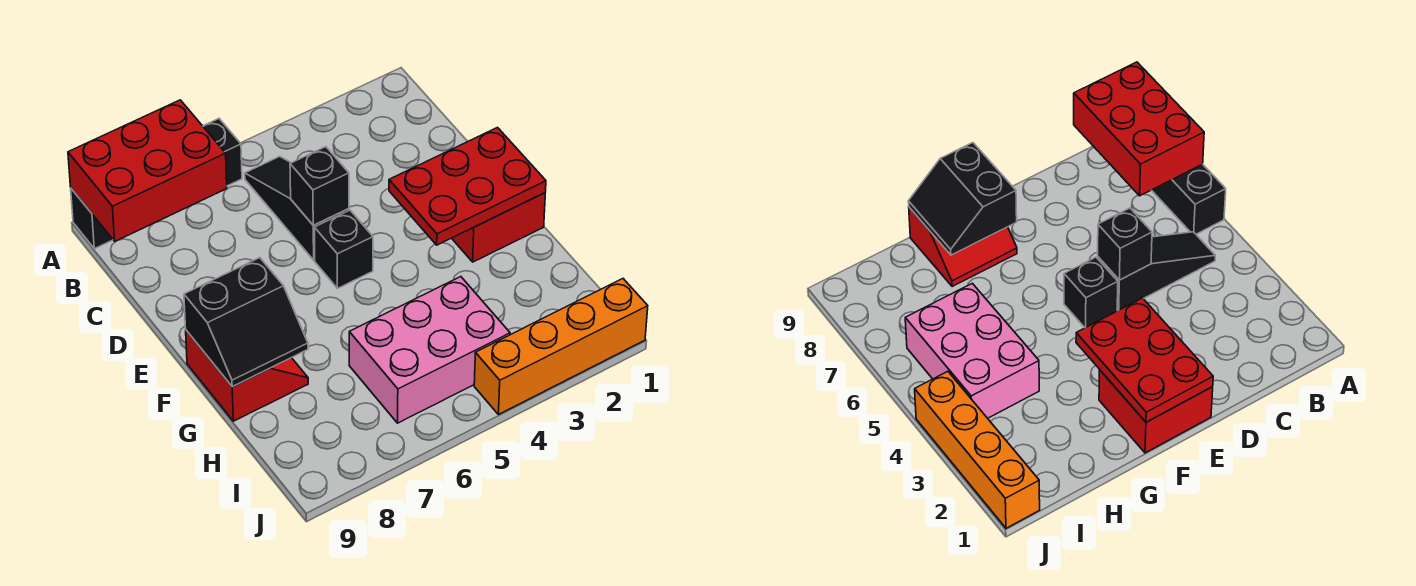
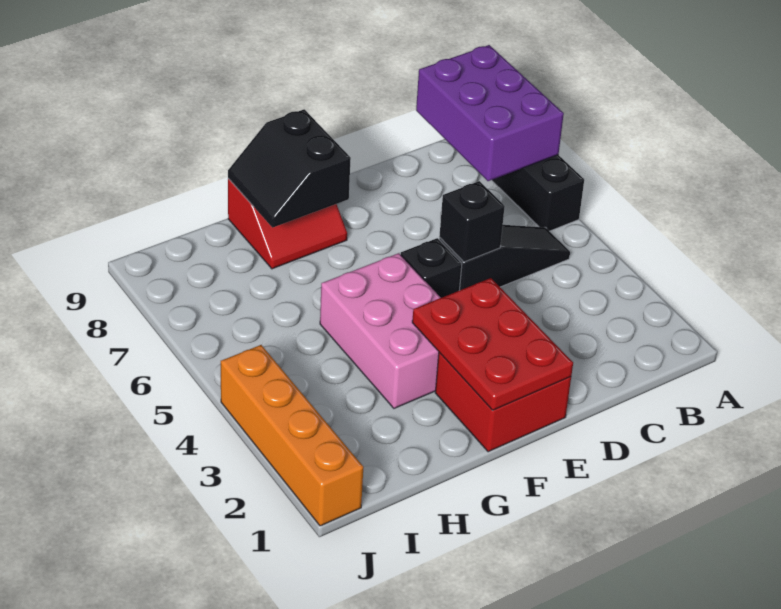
red brick A7:B9 level 2 -> purple brick A7:B9 level 2
pink brick H4:I6 level 1 -> pink brick F3:G5 level 1

